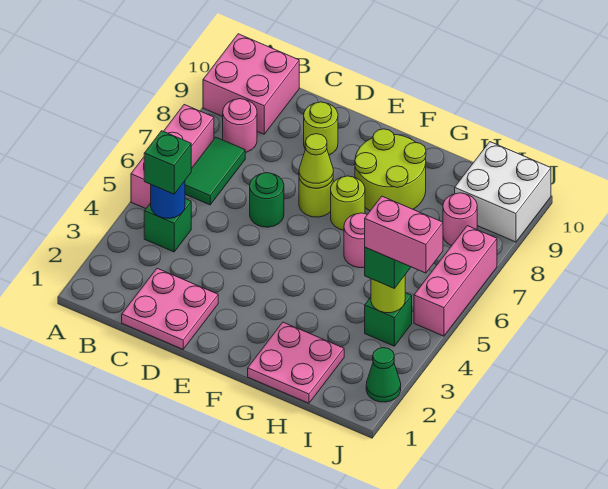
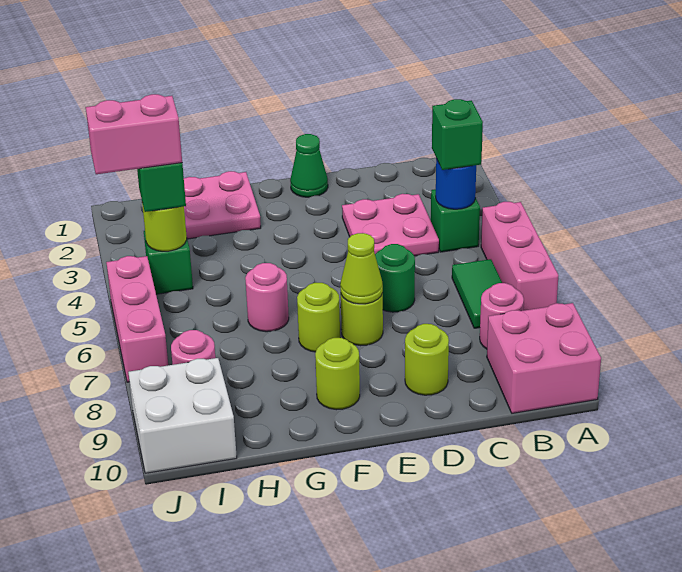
pink plate C1:D2 level 1 -> pink plate C3:D4 level 1
lime round brick F8:G9 level 1 -> lime round brick F9 level 1
green cone J2 level 1 -> green cone E1 level 1

